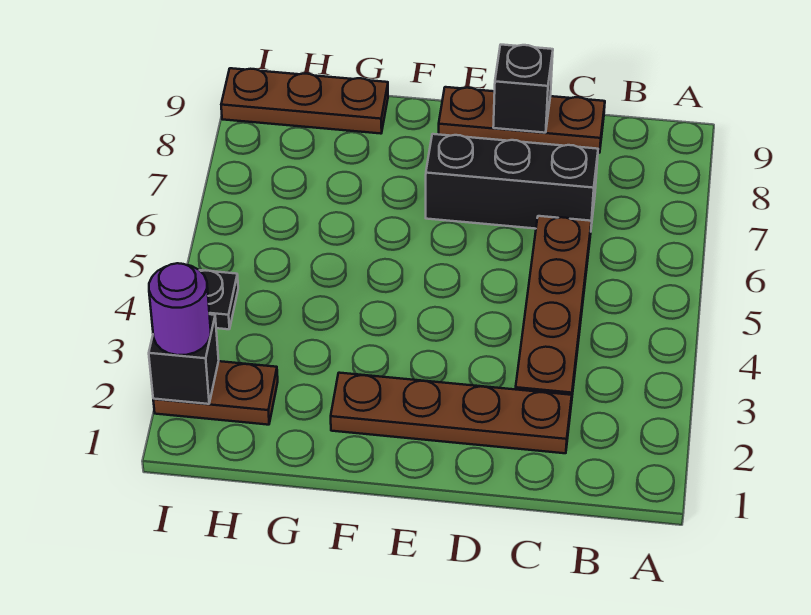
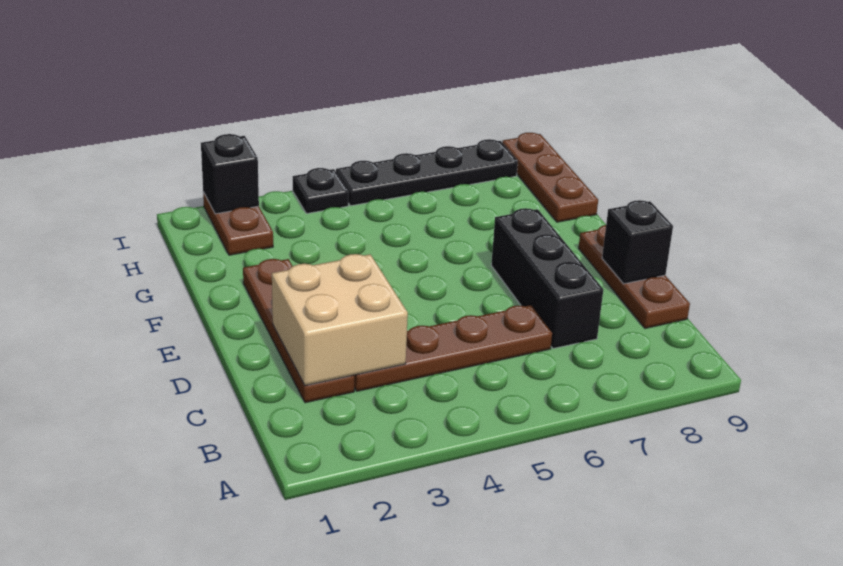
none -> tan brick C2:D3 level 2
purple round brick I2 level 3 -> none
none -> black plate I5:I8 level 1

